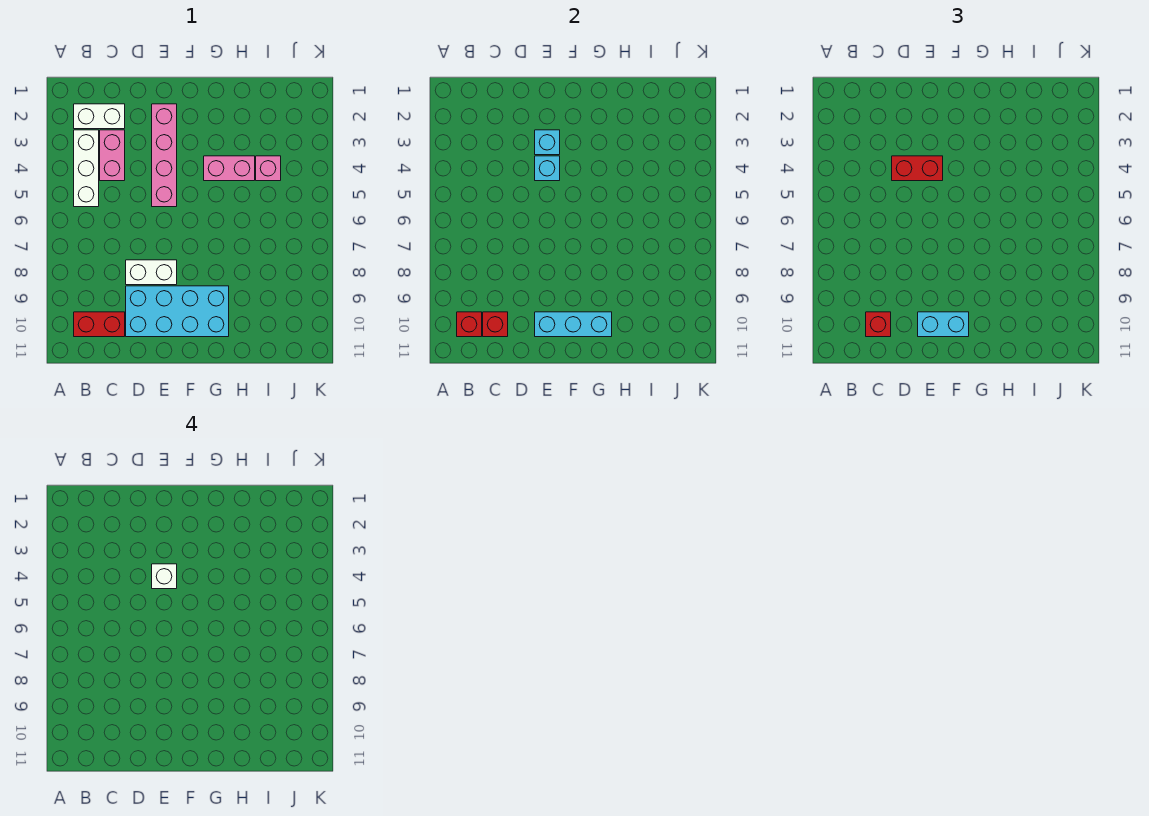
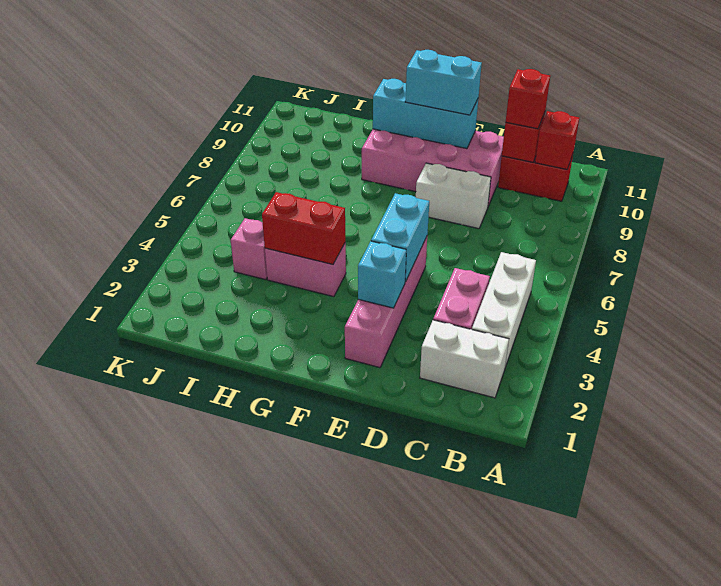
red brick D4:E4 level 3 -> red brick G4:H4 level 2
cyan brick D9:G10 level 1 -> pink brick D9:G10 level 1
cyan brick E4 level 2 -> cyan brick E4:E5 level 2
white brick E4 level 4 -> none

